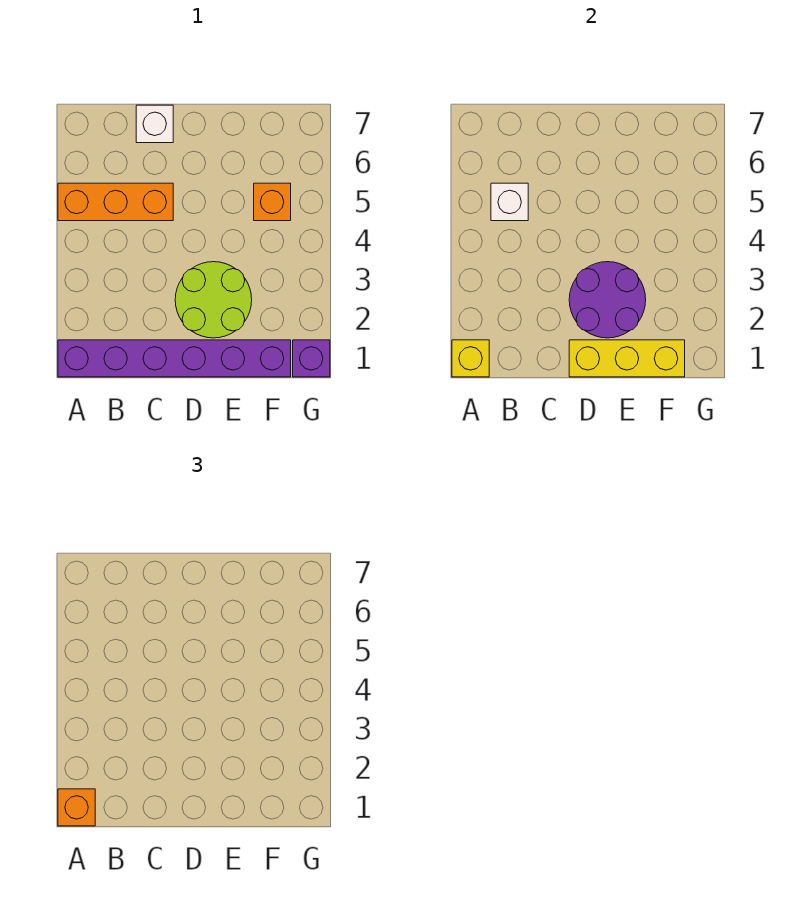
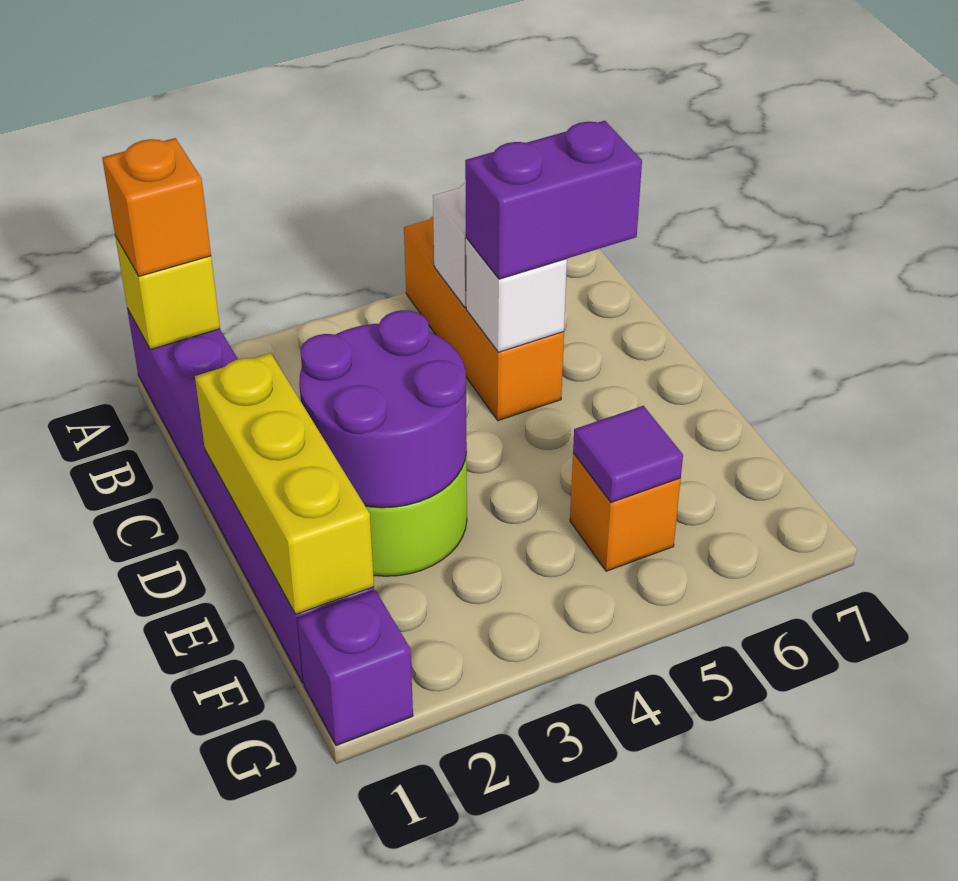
none -> purple brick C5:C6 level 3
white brick C7 level 1 -> white brick C5 level 2
none -> purple tile F5 level 2

